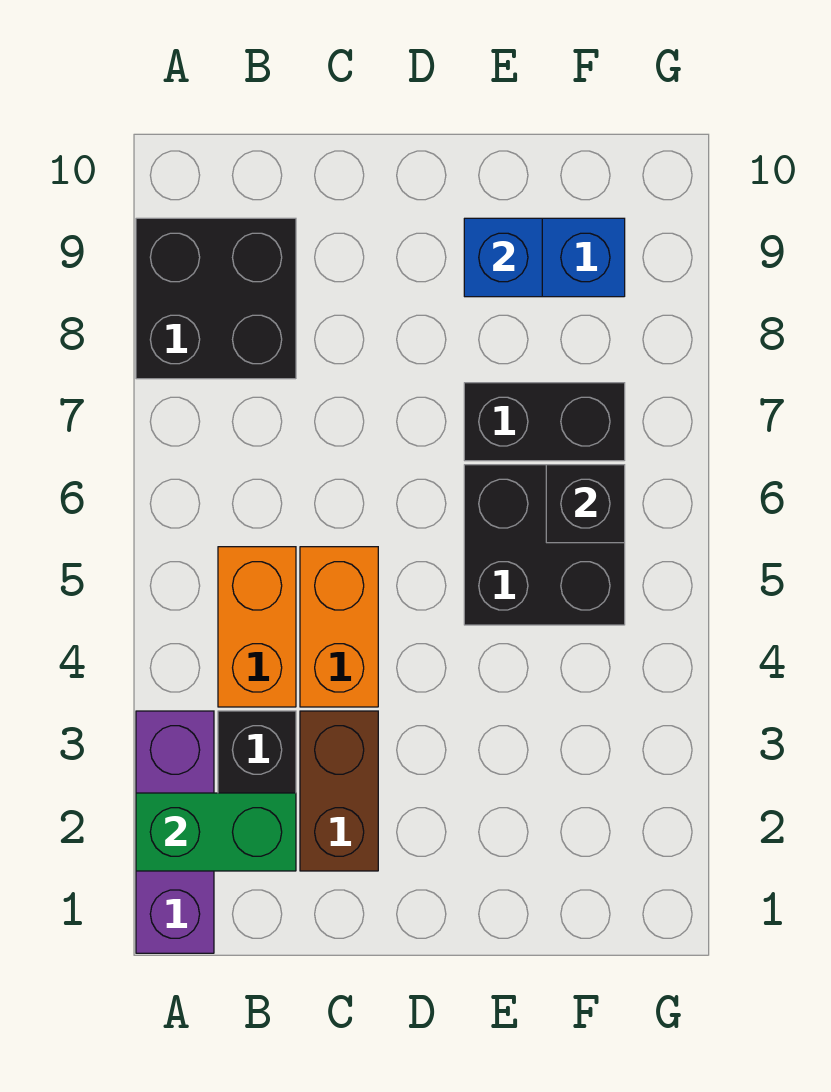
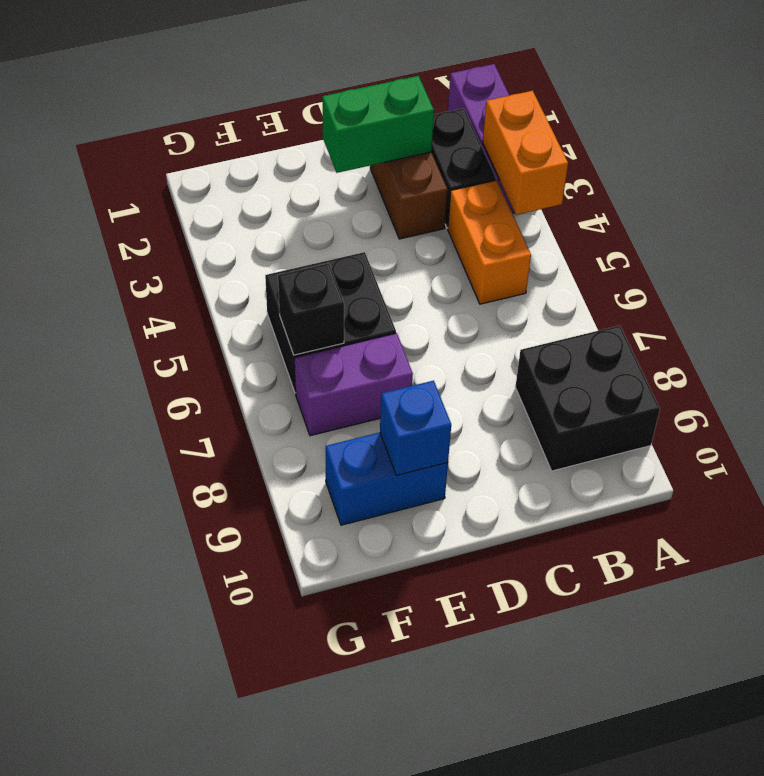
green brick A2:B2 level 2 -> green brick C2:D2 level 2
orange brick C4:C5 level 1 -> orange brick A3:A4 level 2
black brick E7:F7 level 1 -> purple brick E7:F7 level 1

